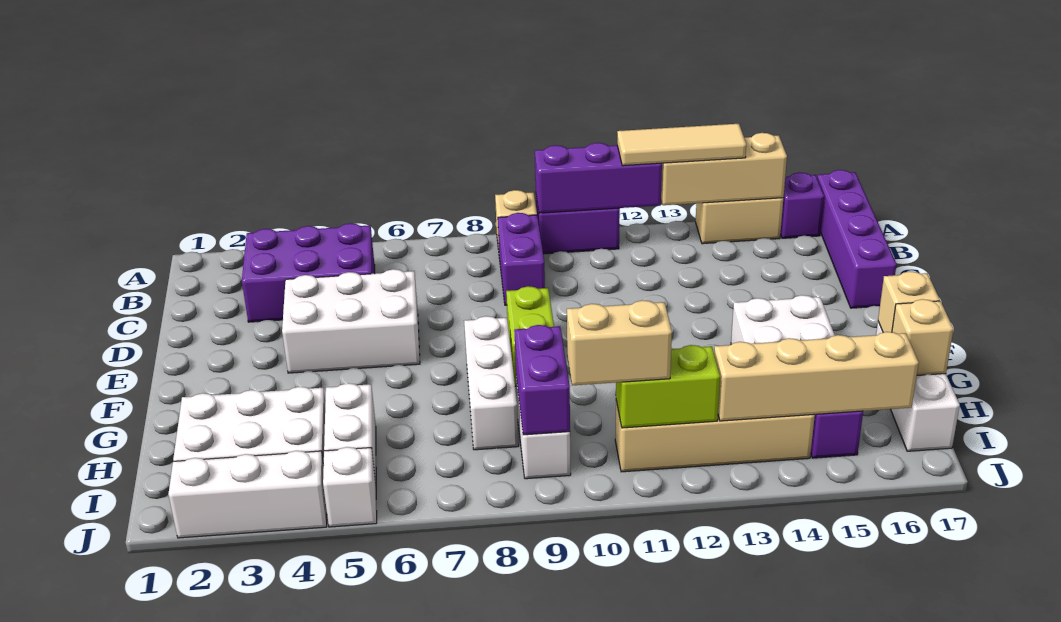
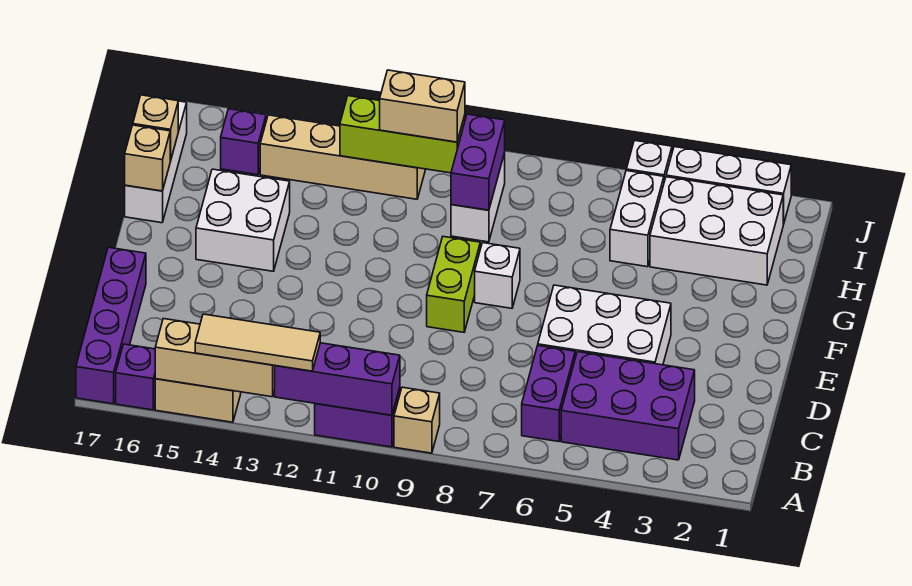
purple brick B9:C9 level 1 -> purple brick B6:C6 level 1
white brick F8:H8 level 1 -> white brick F8 level 1
lime brick I11:I12 level 2 -> lime brick I10:I12 level 2
tan brick I13:I16 level 2 -> none

